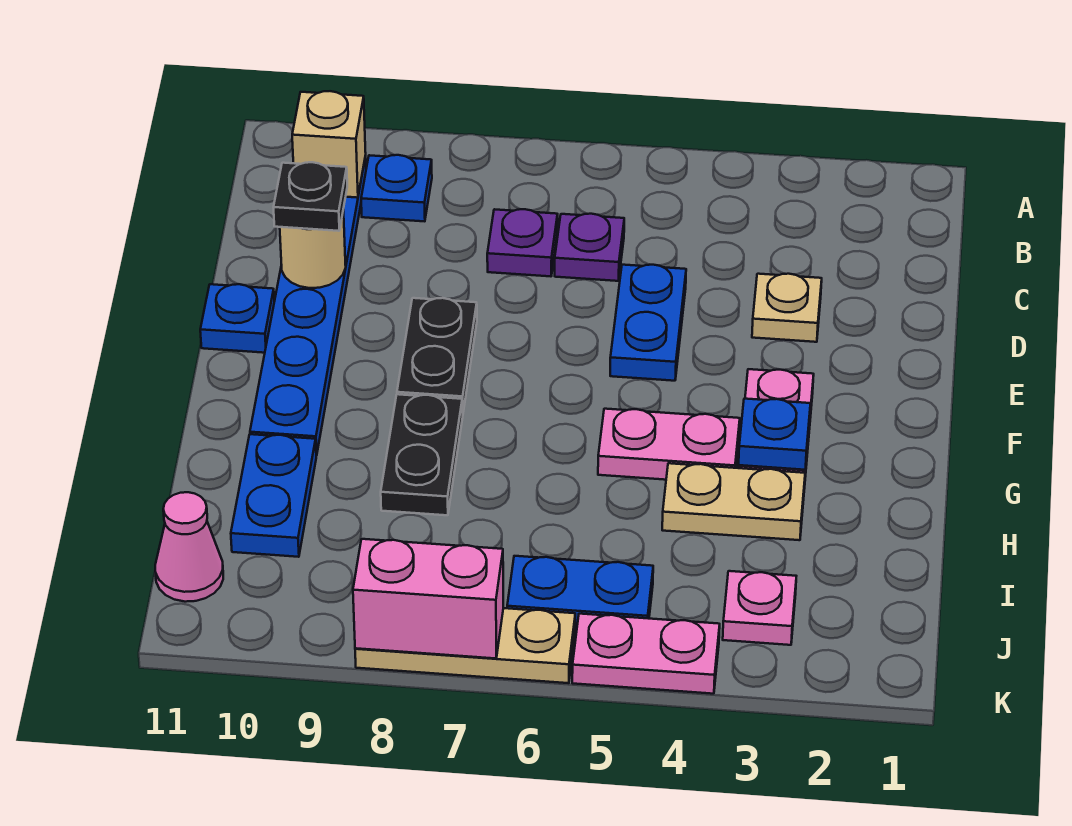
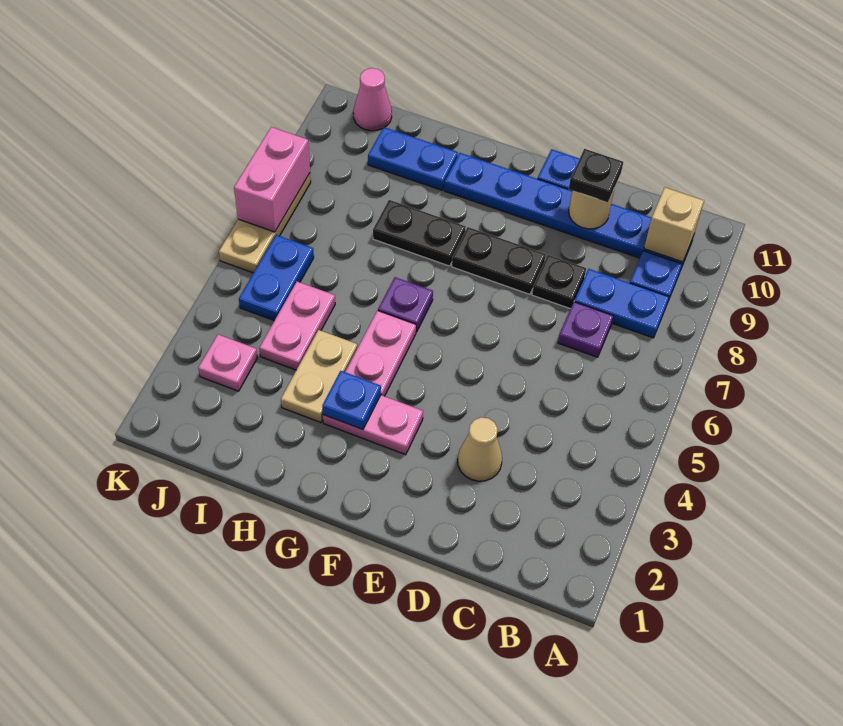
purple plate C6 level 1 -> purple plate G6 level 1
tan plate D3 level 1 -> tan cone D3 level 1
blue plate D5:E5 level 1 -> blue plate B8:C8 level 1
none -> black plate D8 level 1
pink plate K4:K5 level 1 -> pink plate I4:I5 level 1

